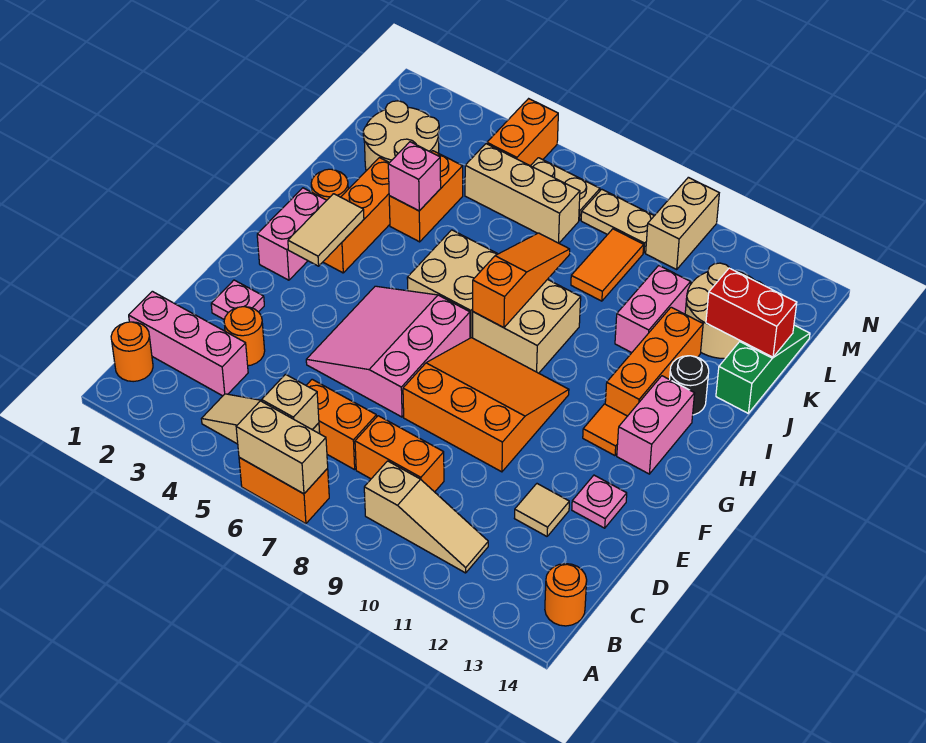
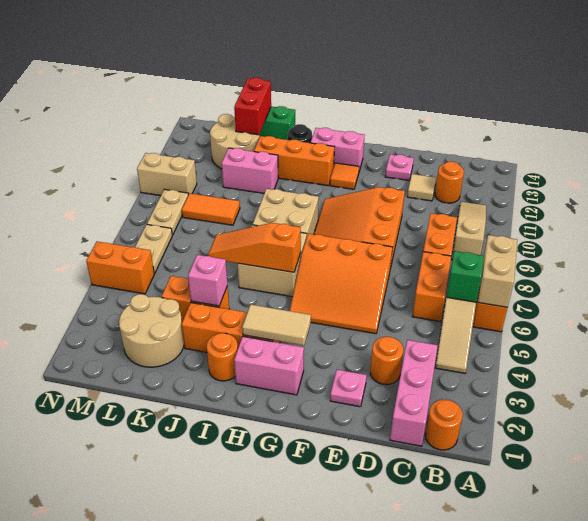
tan brick B6 level 2 -> green brick B6 level 2
orange round brick B14 level 1 -> orange round brick C12 level 1
pink slope E5:G7 level 1 top 7 -> orange slope E5:G7 level 1 top 7
orange slope H8:J8 level 2 top H -> orange slope H6:J6 level 2 top H
tan brick L5:L7 level 1 -> none

